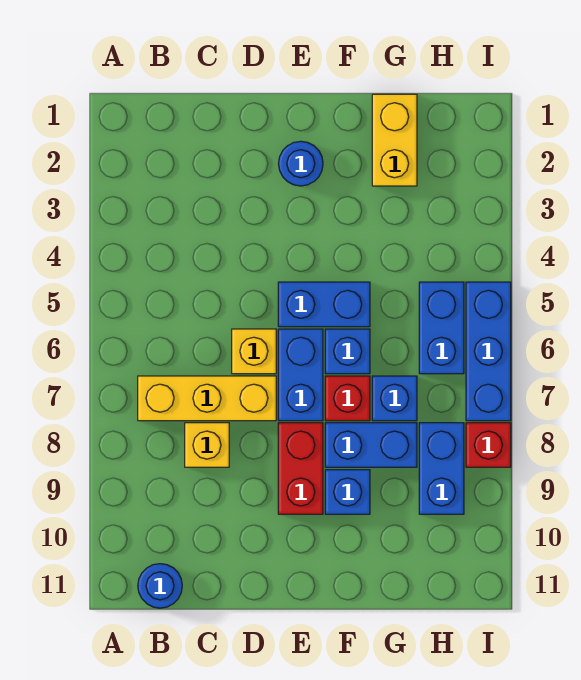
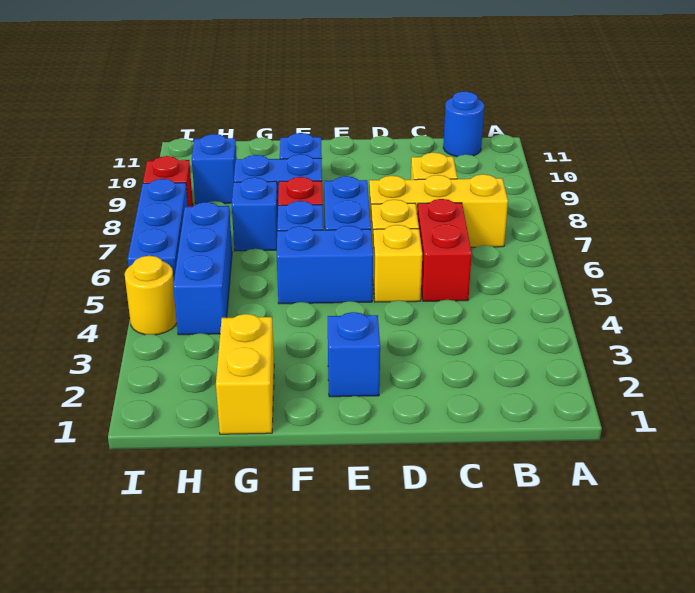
none -> yellow brick D5 level 1
blue round brick E2 level 1 -> blue brick E2 level 1
red brick E8:E9 level 1 -> red brick C5:C6 level 1
blue brick H5:H6 level 1 -> blue brick H4:H6 level 1
blue brick H8:H9 level 1 -> blue brick H9 level 1
none -> yellow round brick I4 level 1

